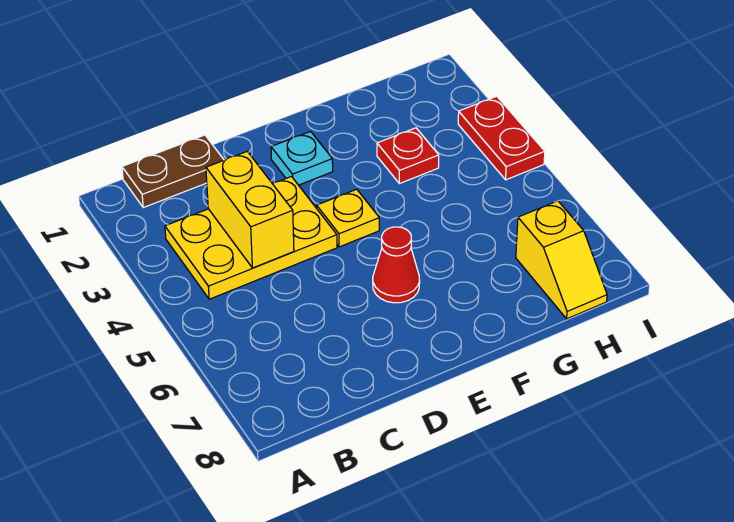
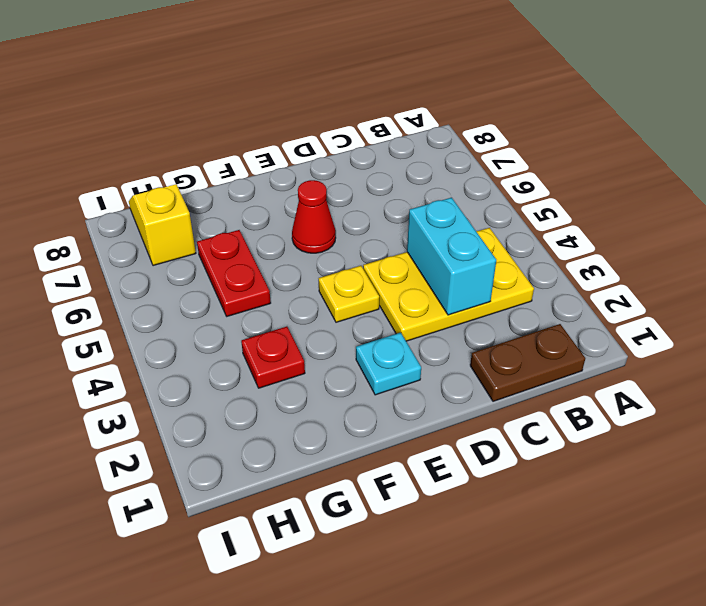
yellow brick C3:C4 level 2 -> cyan brick C3:C4 level 2
red plate I3:I4 level 1 -> red plate G5:G6 level 1

